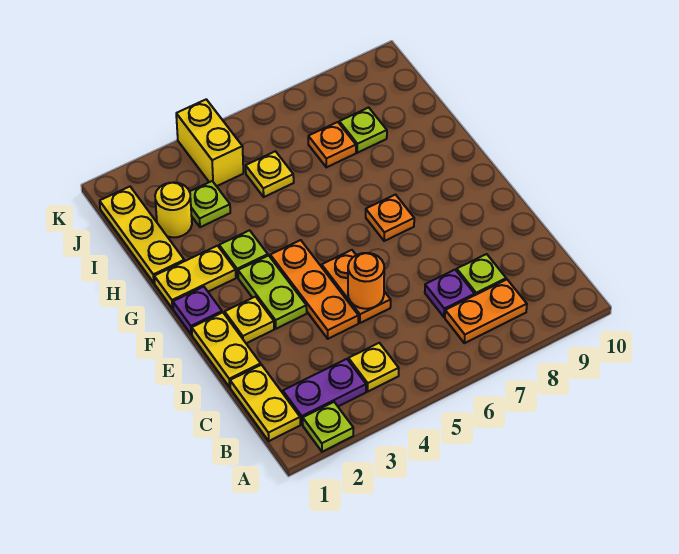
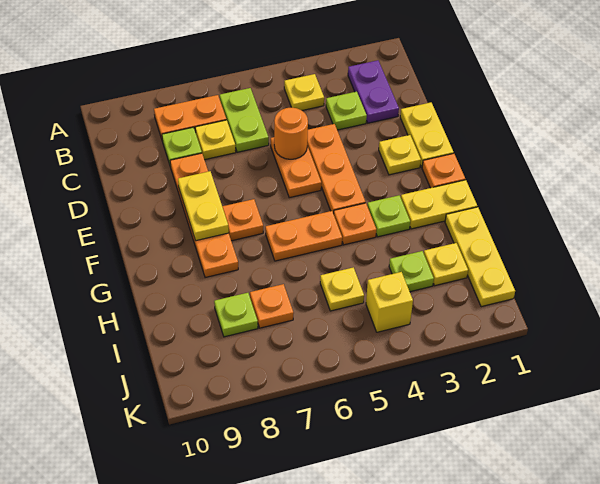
lime plate A2 level 1 -> lime plate C3 level 1
yellow plate B1:C1 level 1 -> yellow plate E8:F8 level 2
purple plate B2:B3 level 1 -> purple plate B2:C2 level 1
purple plate C7 level 1 -> yellow plate C7 level 1
none -> orange plate D8:G8 level 1
lime plate E3:F3 level 1 -> lime plate B6:C6 level 1
purple plate F1 level 1 -> orange plate F1 level 1
none -> orange plate G4 level 1
none -> orange plate G5:G6 level 1
yellow round brick I2 level 1 -> yellow plate I2 level 1
yellow brick J4:K4 level 1 -> yellow brick J4 level 1

